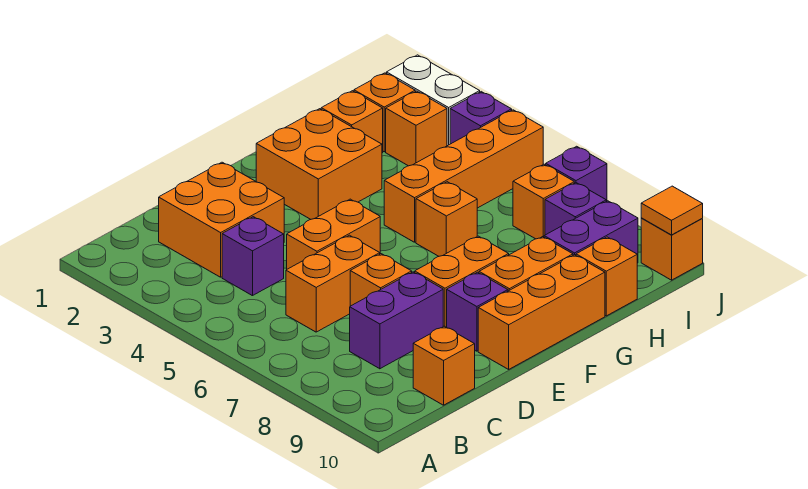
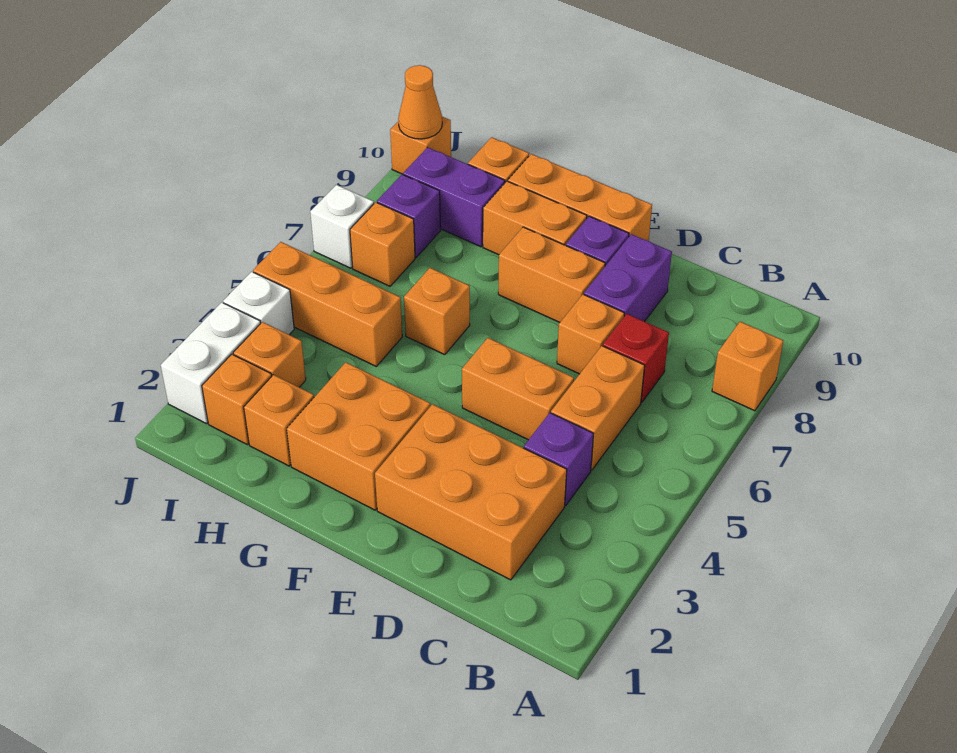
orange brick C2:D3 level 1 -> orange brick C2:E3 level 1
orange brick C6:D6 level 1 -> orange brick C5:C6 level 1
none -> red brick C7 level 1
purple brick C8:D8 level 1 -> purple brick D8:D9 level 1
orange brick C10 level 1 -> orange brick A8 level 1
orange brick G5:J5 level 1 -> orange brick H5:J5 level 1
purple brick J4 level 1 -> white brick J4 level 1
purple brick J7 level 1 -> white brick J7 level 1
orange tile J10 level 2 -> orange cone J10 level 2

